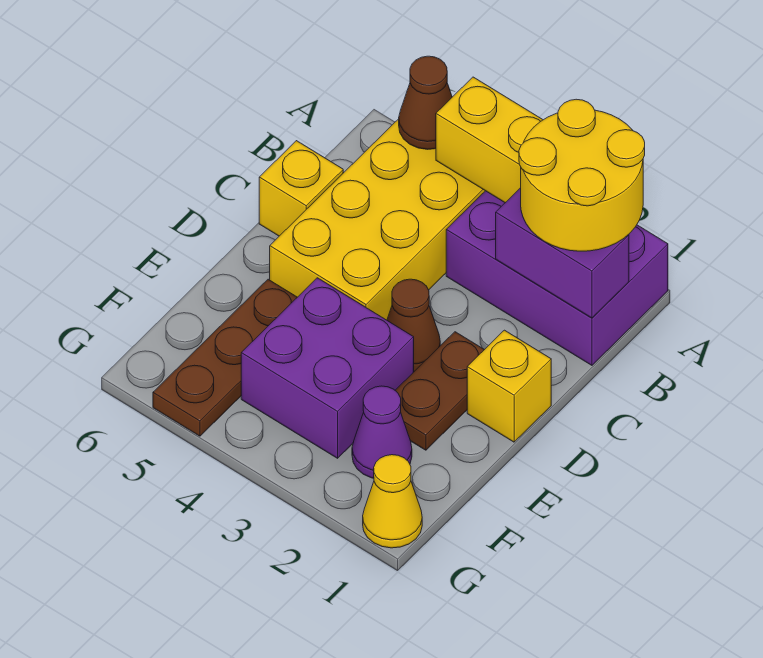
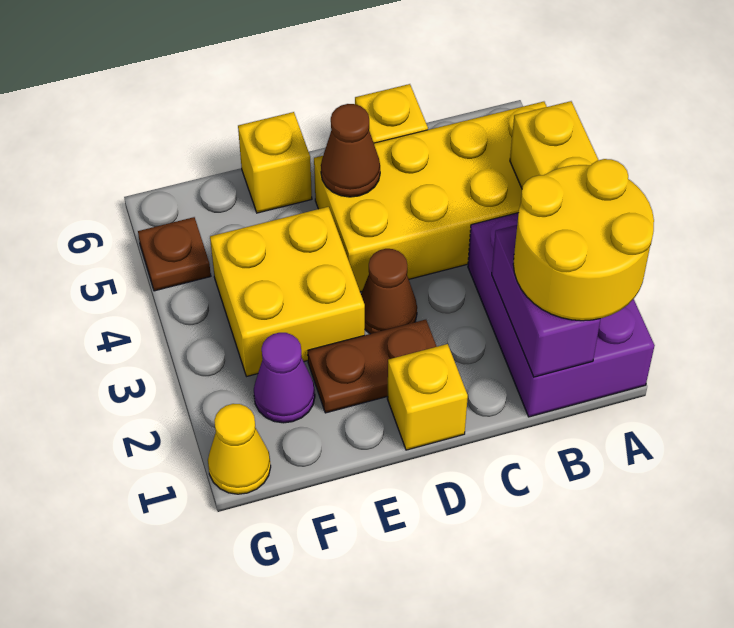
brown cone A5 level 2 -> brown cone D5 level 2
purple brick E3:F4 level 1 -> yellow brick E3:F4 level 1
brown plate E5:G5 level 1 -> brown plate G5 level 1
none -> yellow brick E6 level 1

